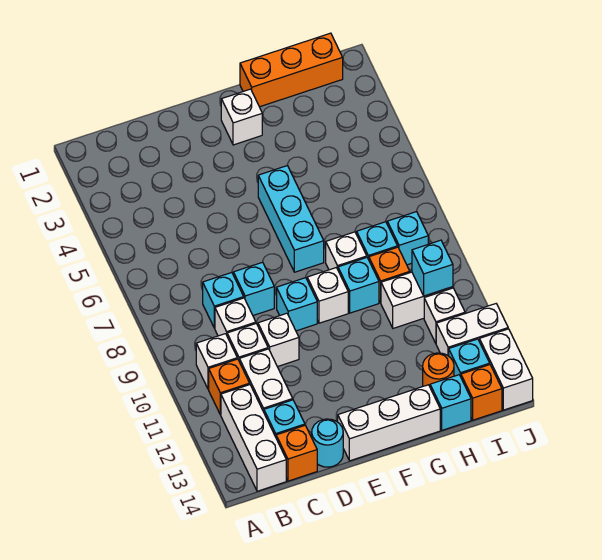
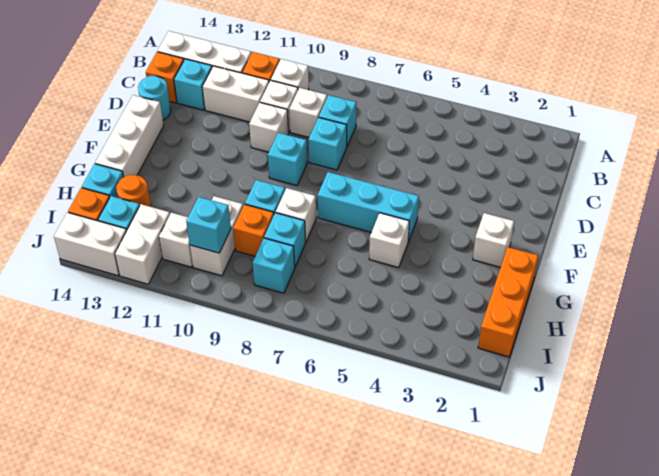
white brick F9 level 1 -> white brick G5 level 1

